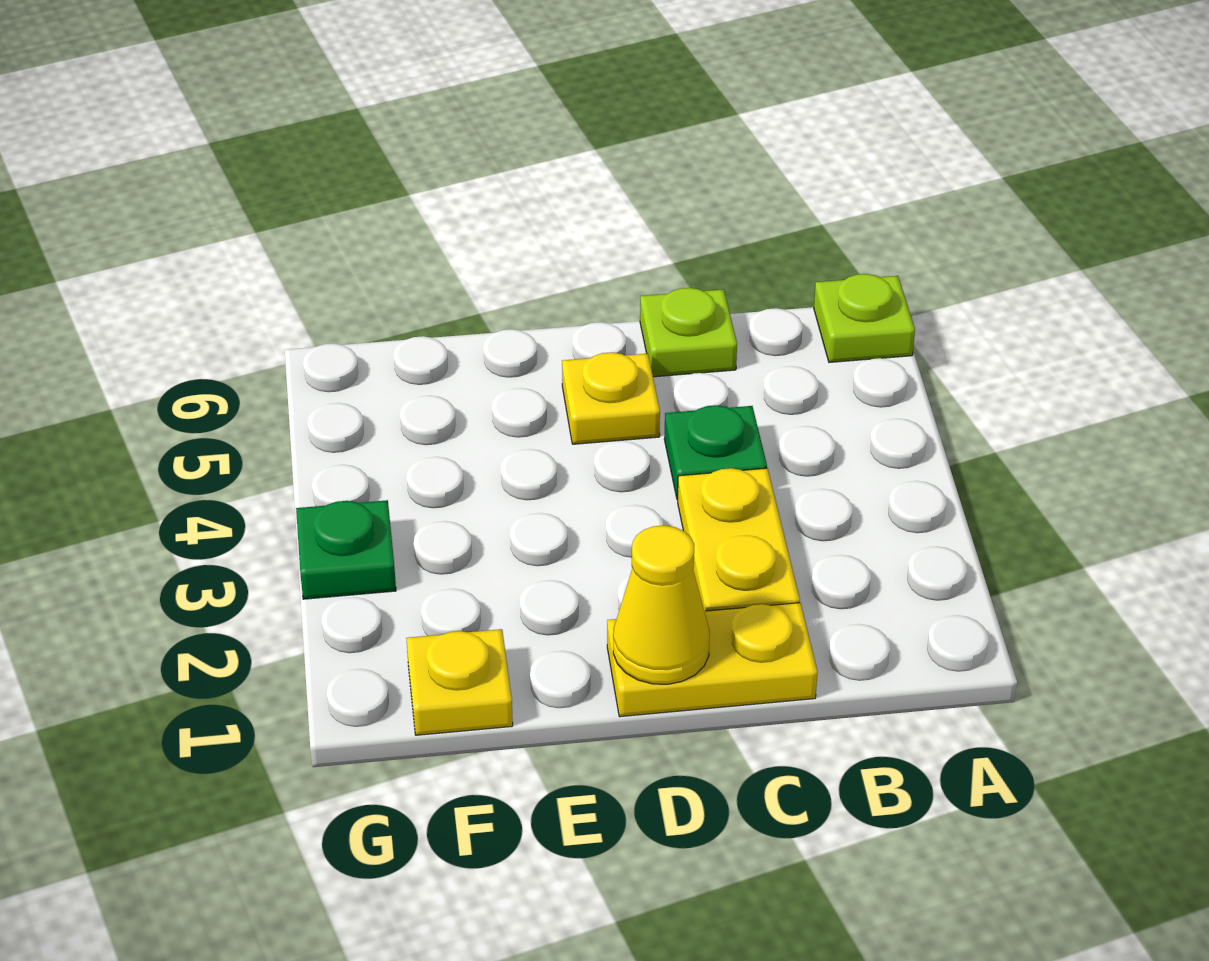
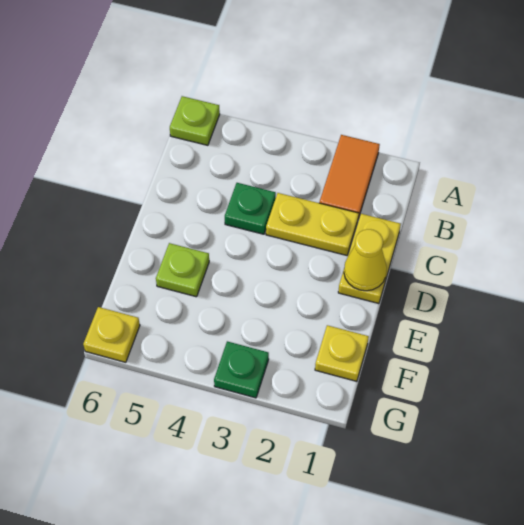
none -> orange tile A2:B2 level 1
lime plate C6 level 1 -> lime plate E5 level 1
yellow plate D5 level 1 -> yellow plate G6 level 1

